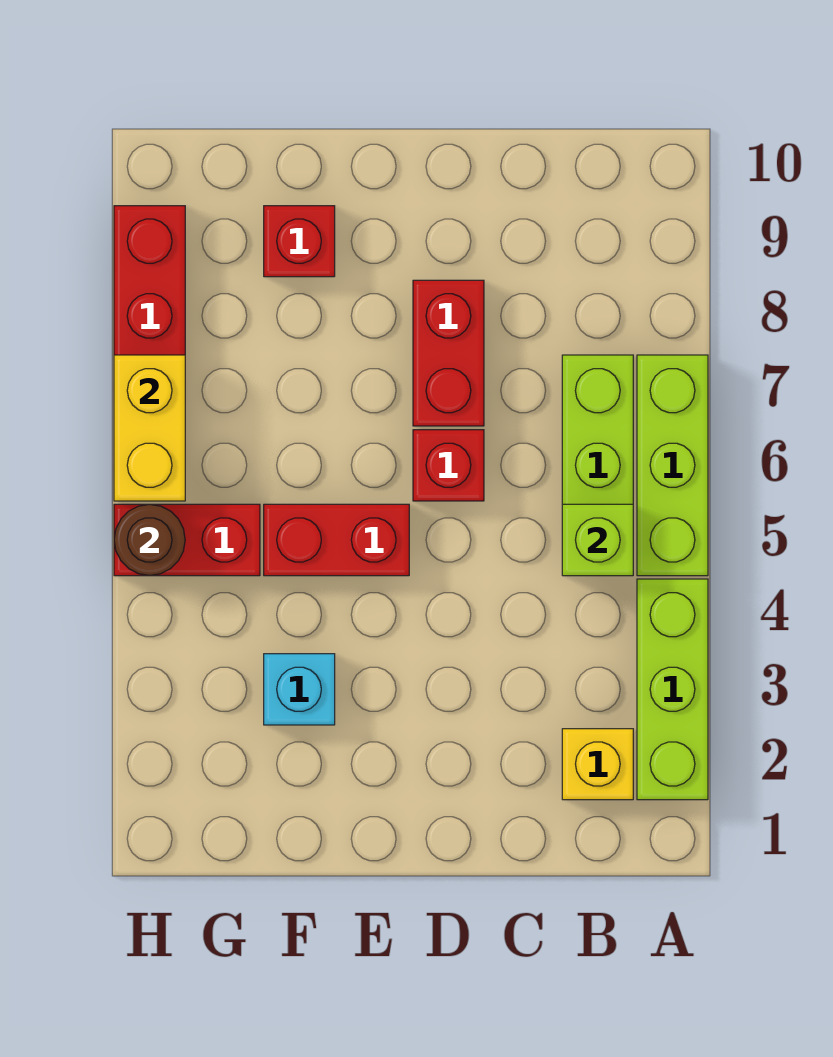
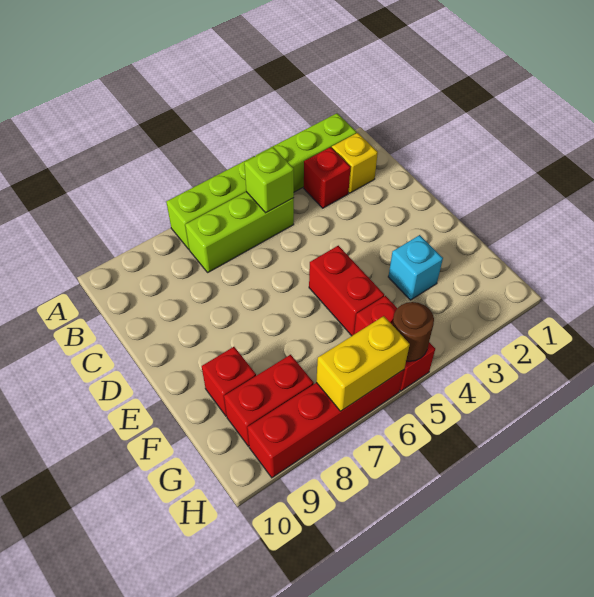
red brick D6 level 1 -> red brick B3 level 1
red brick D7:D8 level 1 -> red brick G8:G9 level 1

